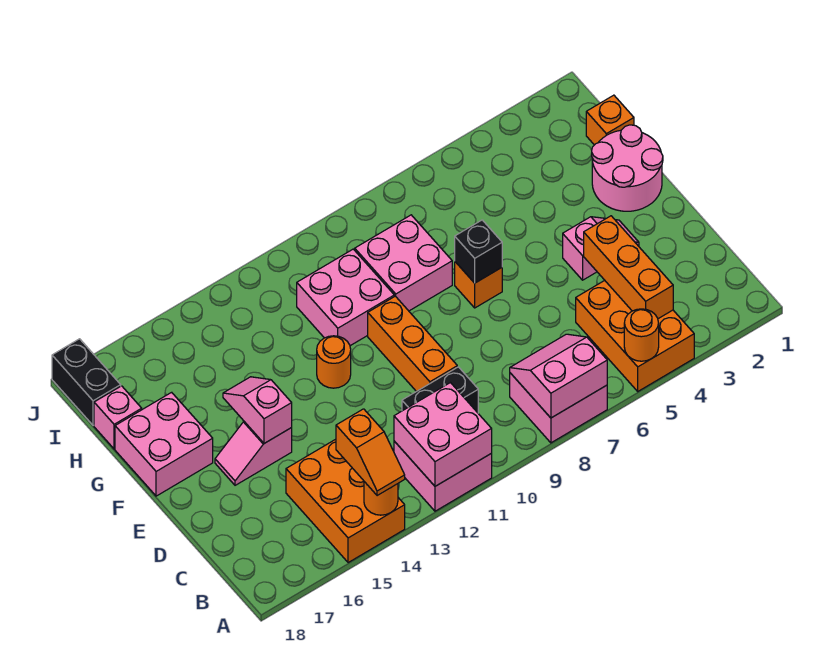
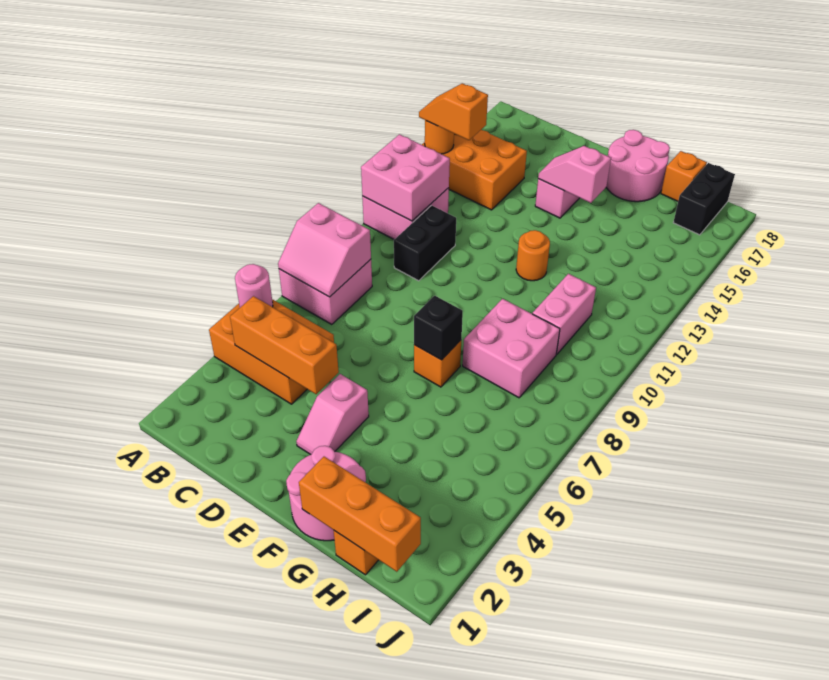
orange round brick A5 level 2 -> pink round brick A5 level 2
pink slope A7:B8 level 2 top A -> pink slope A7:B8 level 2 top 8
orange brick D10:F10 level 1 -> orange brick G1:I1 level 2
pink slope E15:F15 level 2 top E -> pink slope E15:F15 level 2 top F
pink brick F17:G18 level 1 -> pink round brick F17:G18 level 1
pink brick G10:H11 level 1 -> pink brick H10:H11 level 1
pink brick H18 level 1 -> orange brick H18 level 1
black brick I18:J18 level 1 -> black brick I17:I18 level 1

